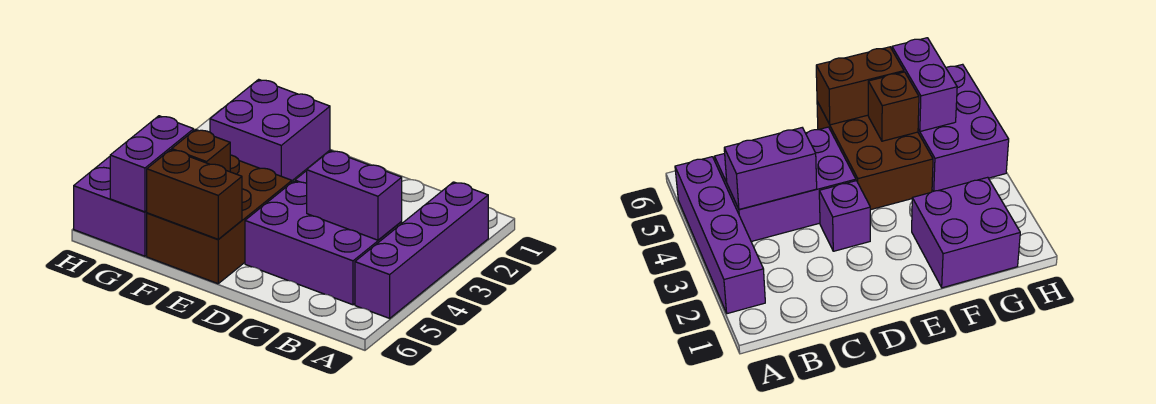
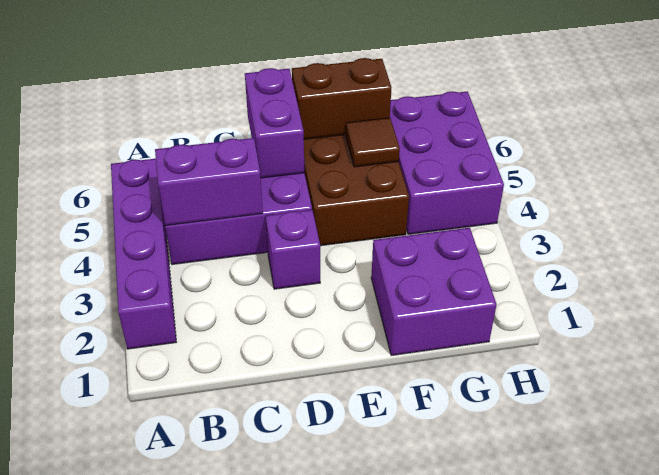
brown brick F5 level 2 -> brown tile F5 level 2
purple brick G5:G6 level 2 -> purple brick D5:D6 level 2

